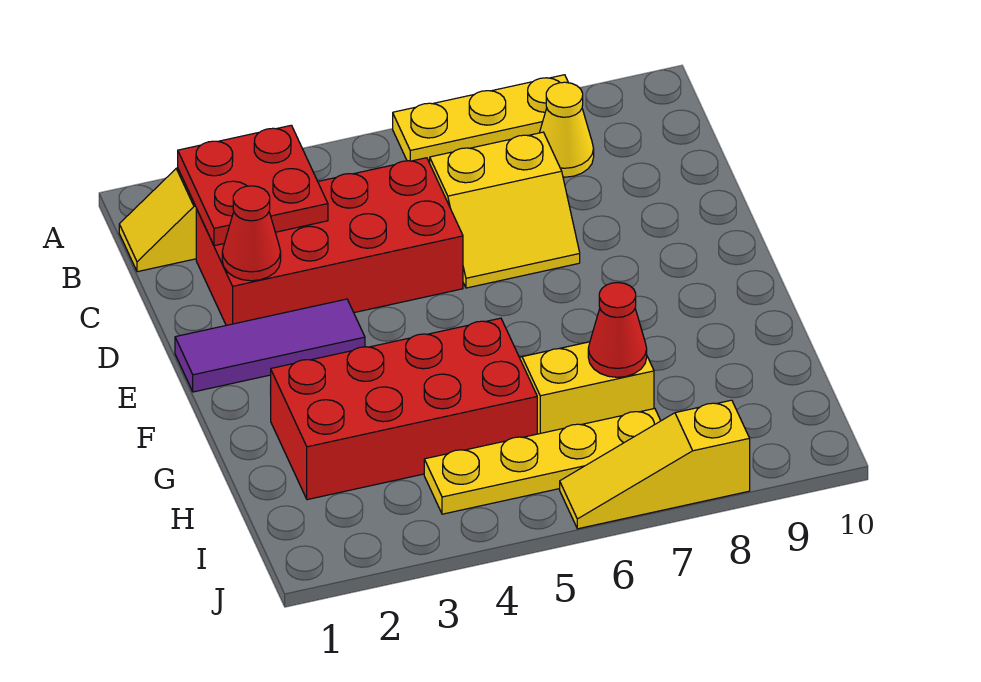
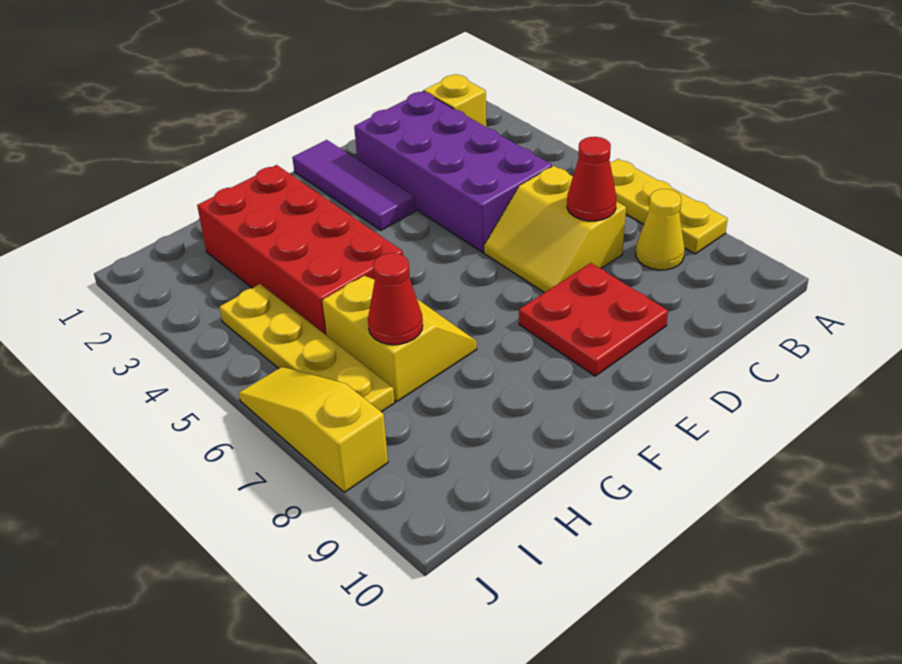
red plate B2:C3 level 2 -> red plate D8:E9 level 1
red brick C2:D5 level 1 -> purple brick C2:D5 level 1
red cone D2 level 2 -> red cone C7 level 2

